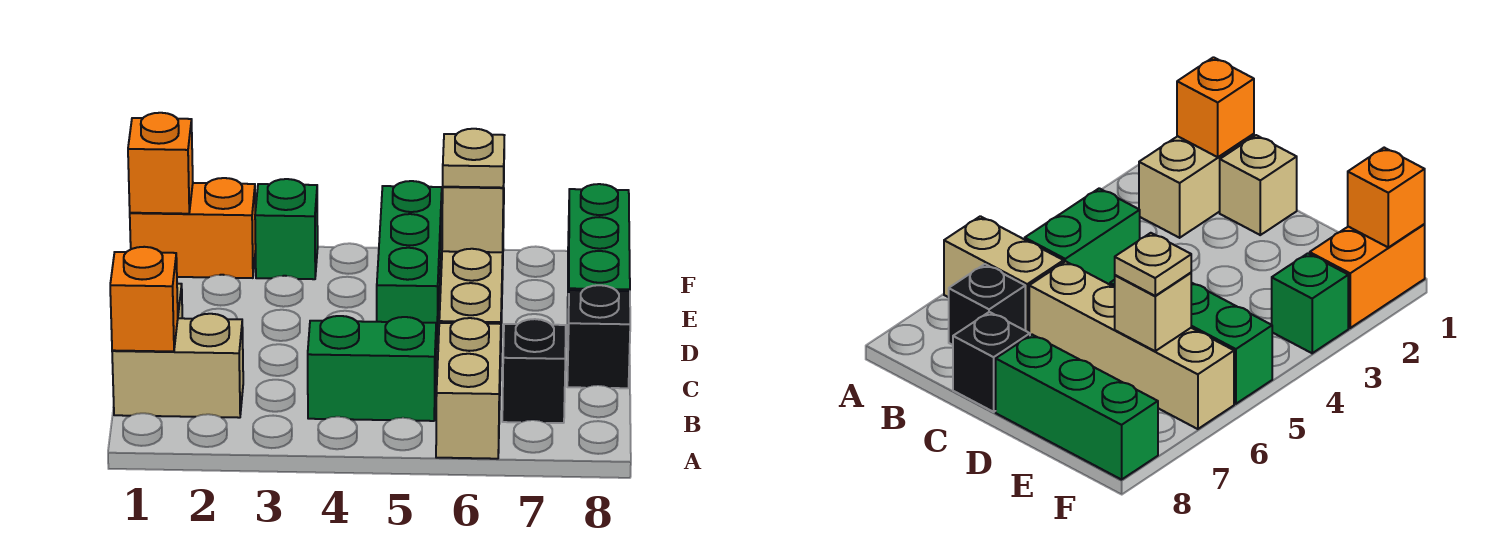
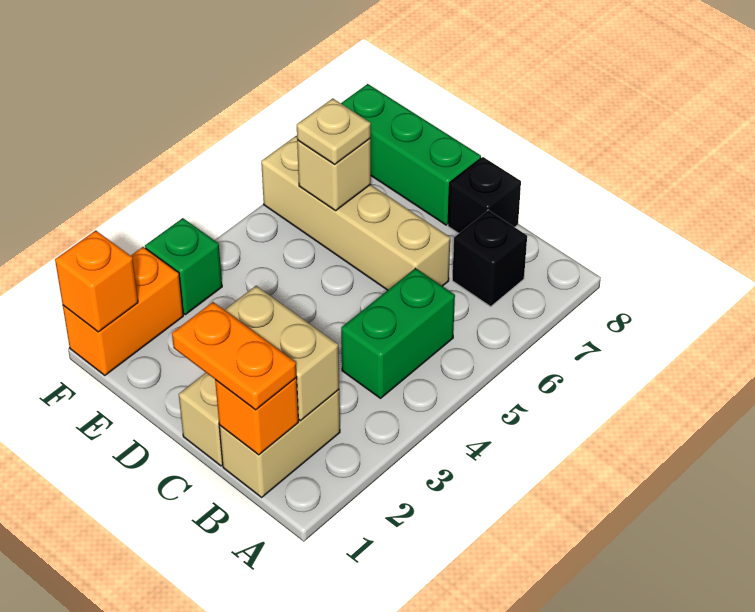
tan brick A6:B6 level 1 -> tan brick B2:C2 level 2
none -> orange plate B1:C1 level 3
green brick D5:F5 level 1 -> none

